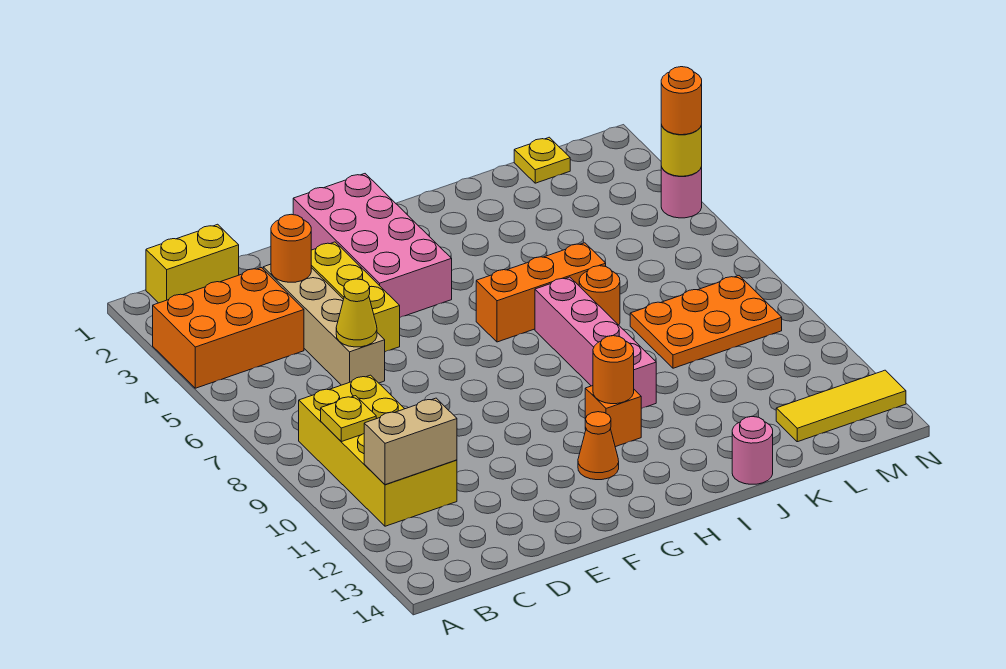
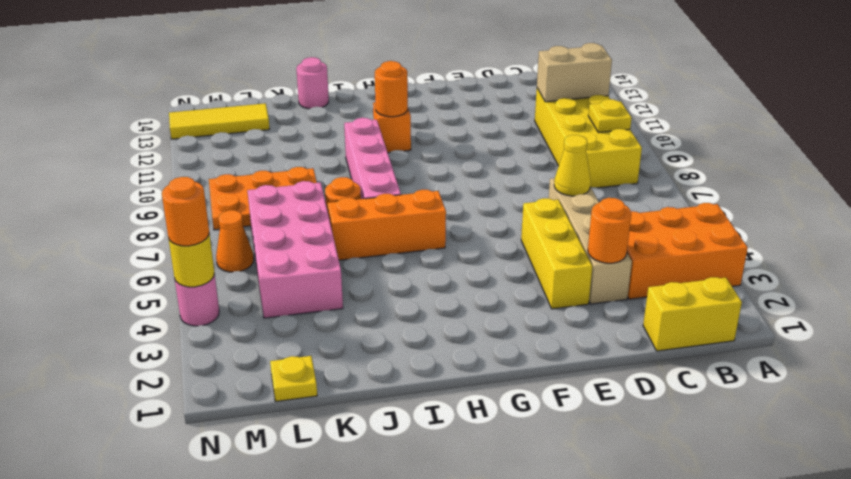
pink brick F1:G4 level 1 -> pink brick K4:L7 level 1
orange cone G12 level 1 -> orange cone M6 level 1

